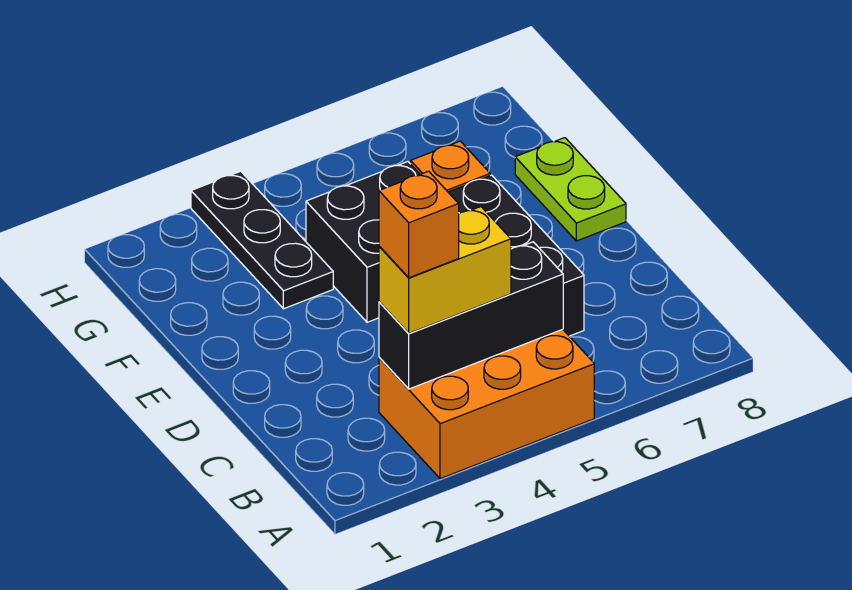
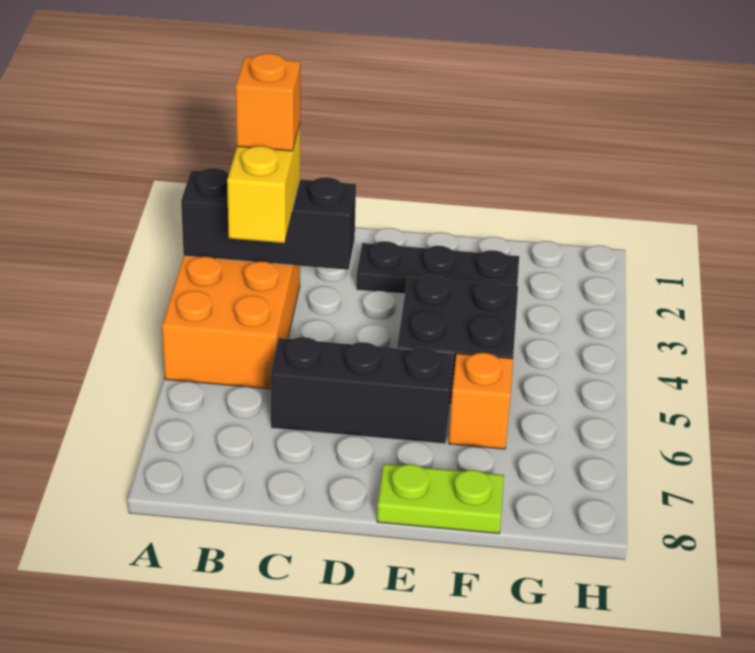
black brick B3:B5 level 2 -> black brick A3:C3 level 2
black plate F3:H3 level 1 -> black plate D2:F2 level 1

